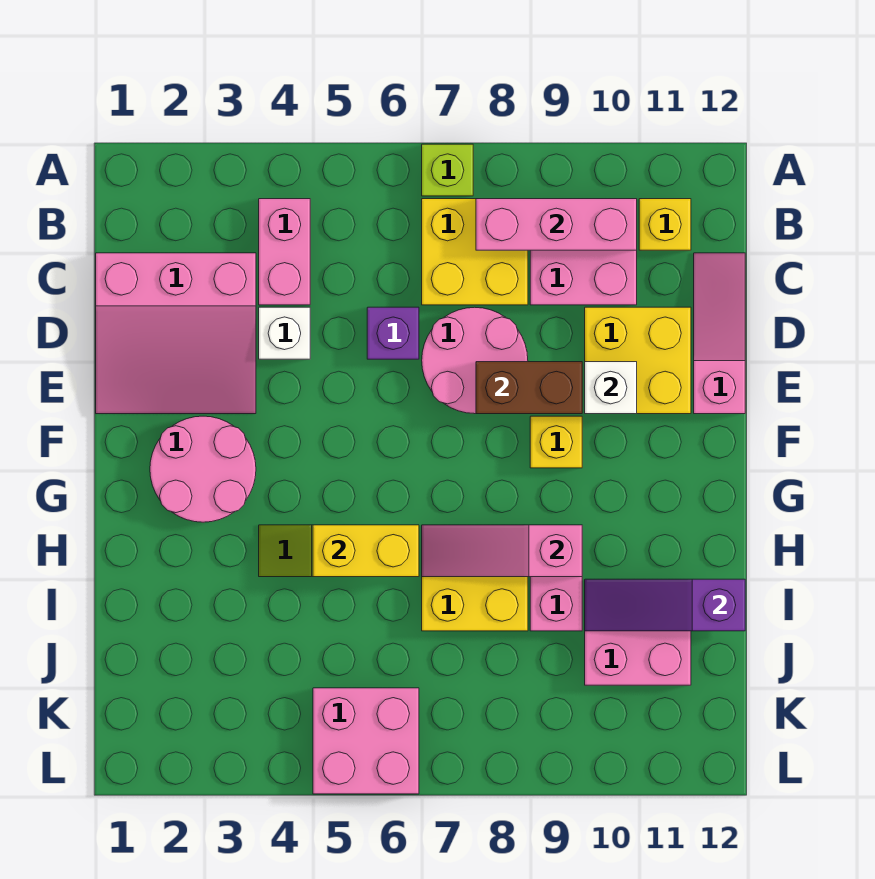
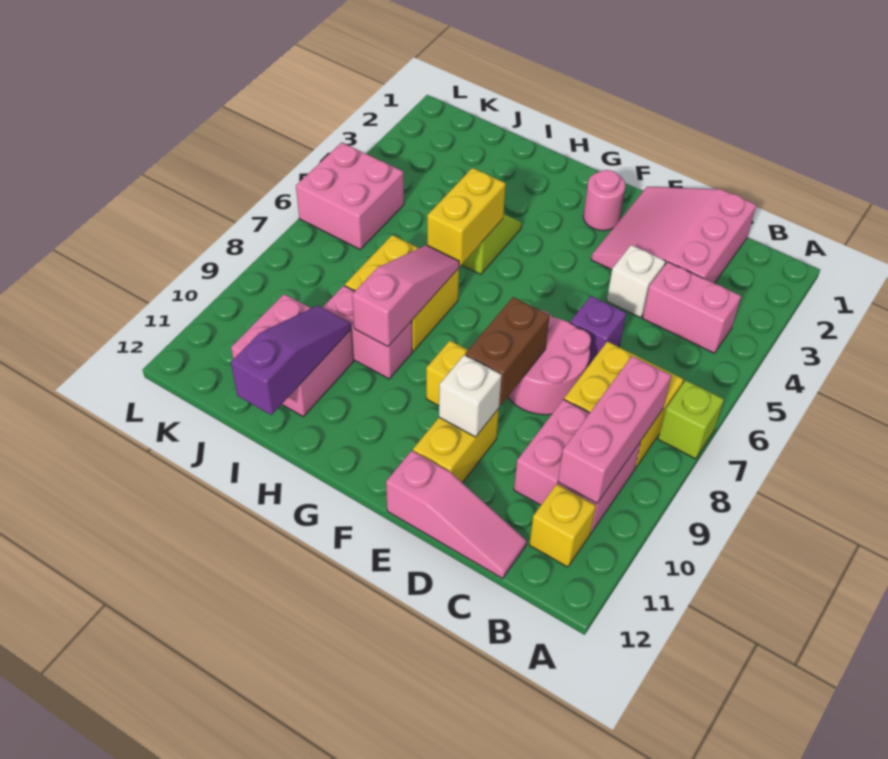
yellow brick D10:E11 level 1 -> yellow brick E10:E11 level 1
pink round brick F2:G3 level 1 -> pink round brick F2 level 1

